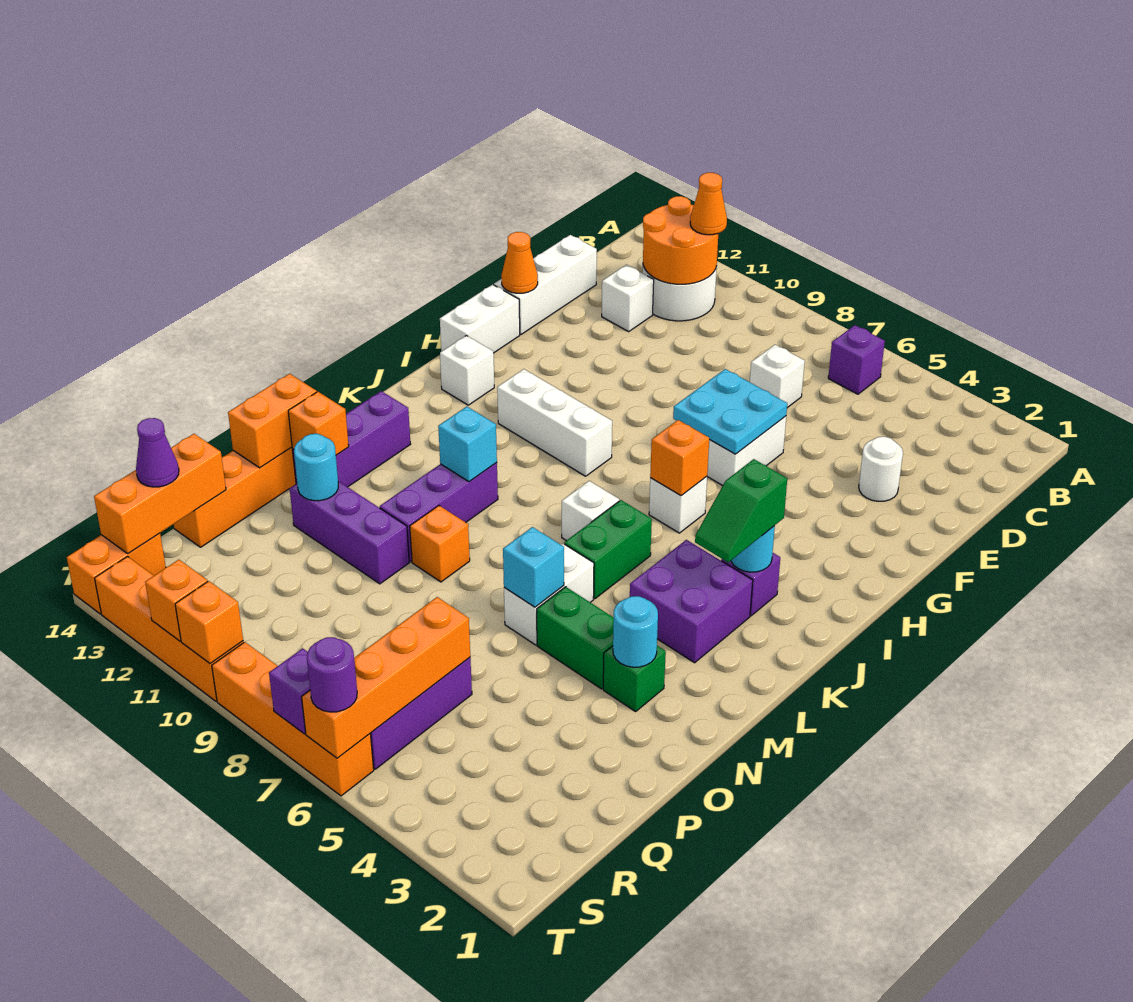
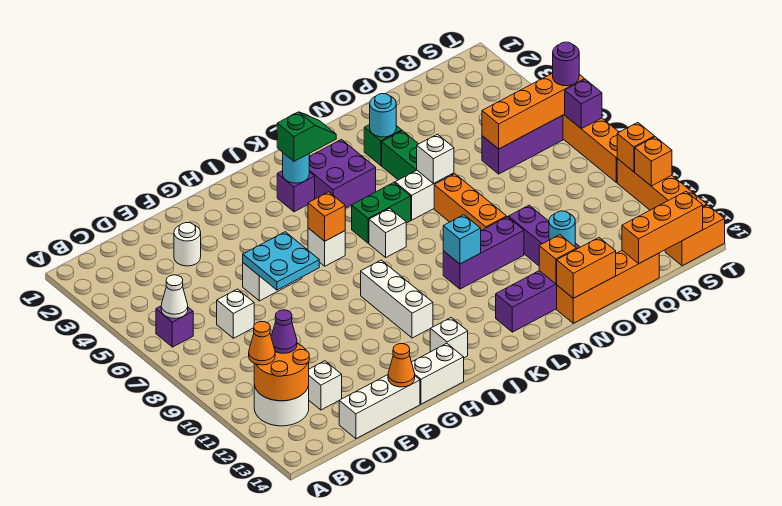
none -> white cone B6 level 2
cyan brick N6 level 2 -> white brick N6 level 2
orange brick N9 level 1 -> orange brick N7:N9 level 1
purple cone R14 level 3 -> purple cone C11 level 3

